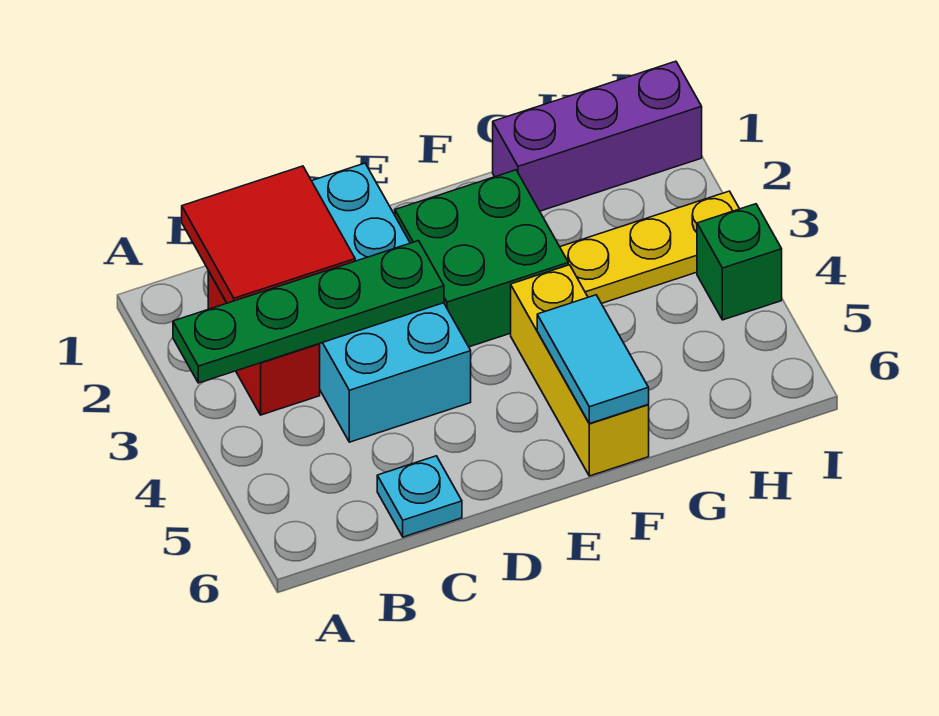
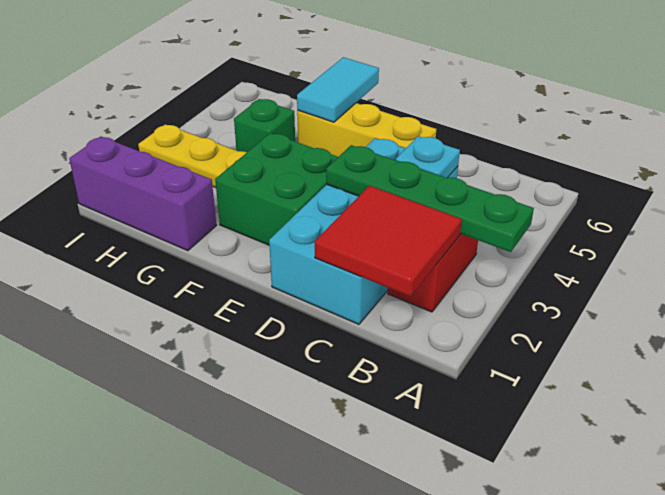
cyan plate C6 level 1 -> cyan plate C4 level 2
yellow brick F4:F6 level 1 -> yellow brick D5:F5 level 1
green brick I4 level 1 -> green brick G4 level 1

